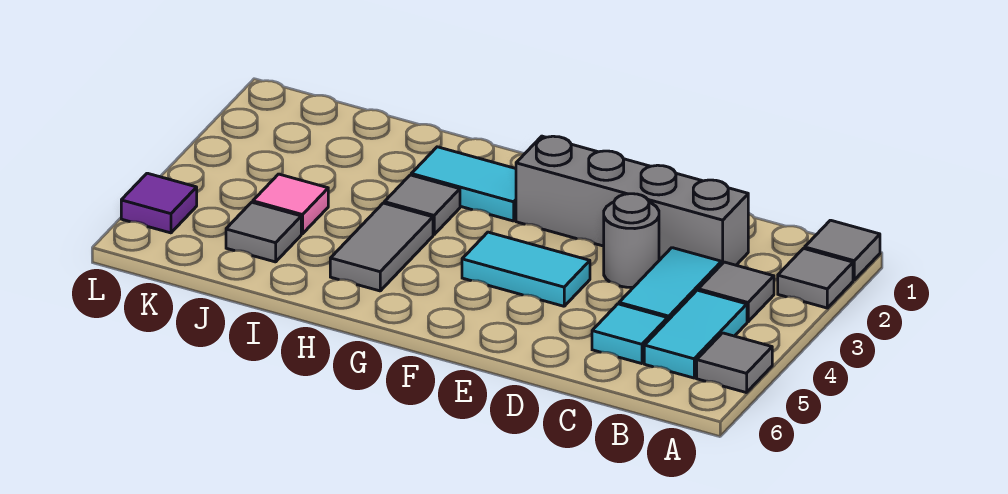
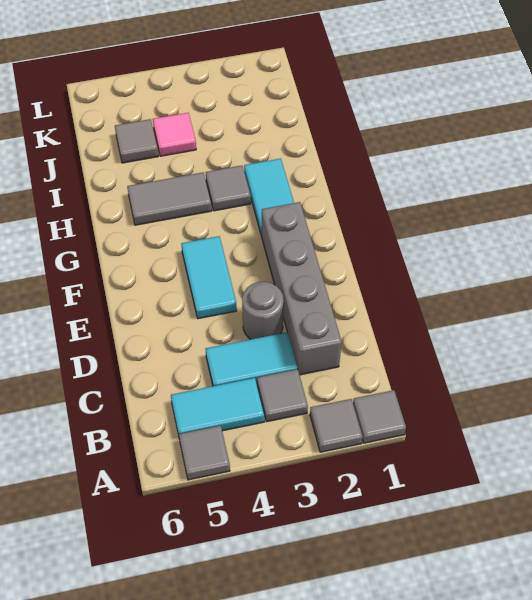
cyan tile C5 level 1 -> none
purple tile L5 level 1 -> none

